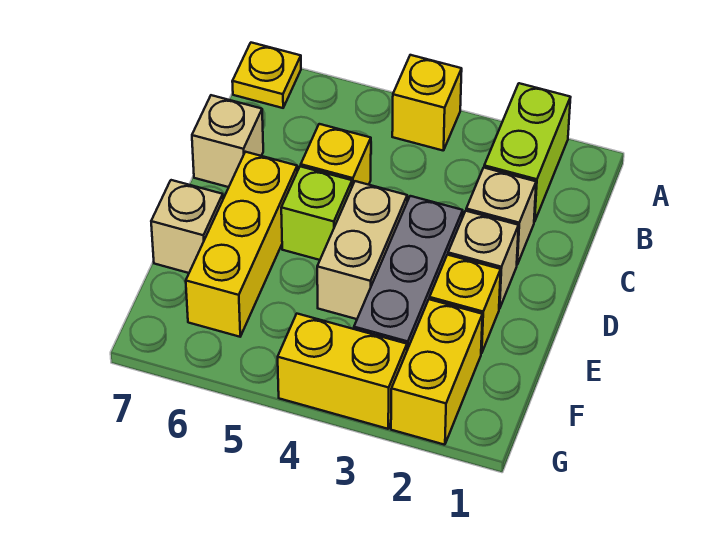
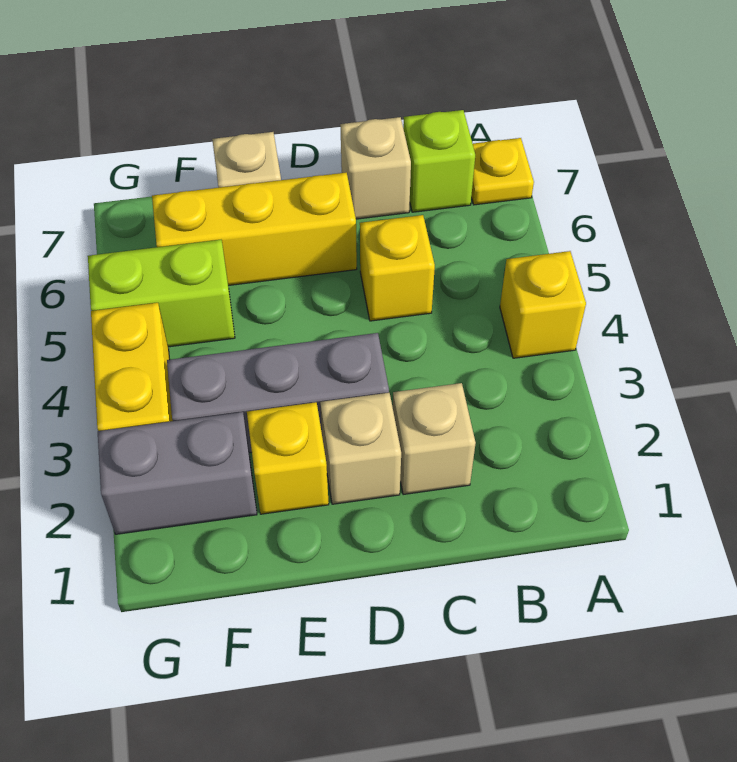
lime brick A2:B2 level 1 -> lime brick F5:G5 level 1
tan brick D4:E4 level 1 -> none
lime brick D5 level 1 -> lime brick B7 level 1
yellow brick F2:G2 level 1 -> grey brick F2:G2 level 1

